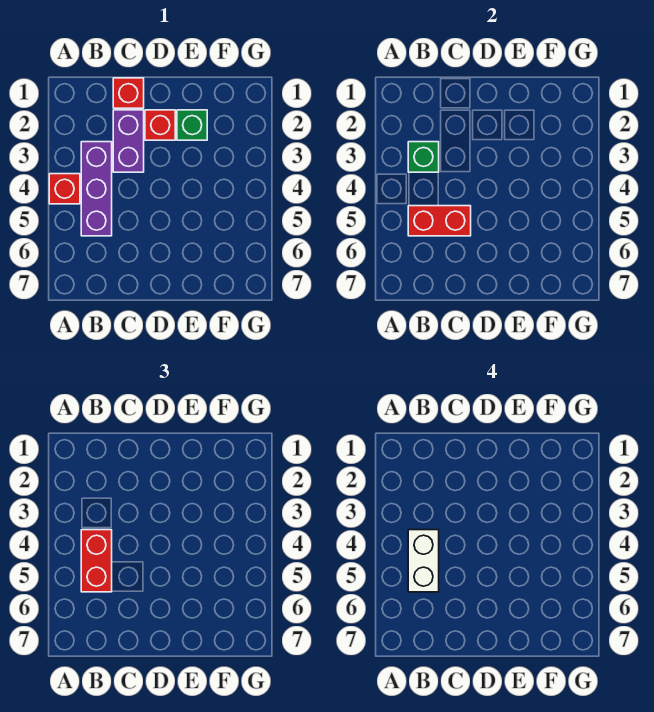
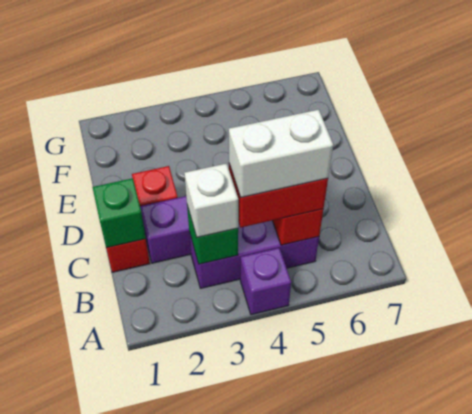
red brick A4 level 1 -> purple brick A4 level 1
none -> white brick B3 level 3
green brick E2 level 1 -> green brick C1 level 2

